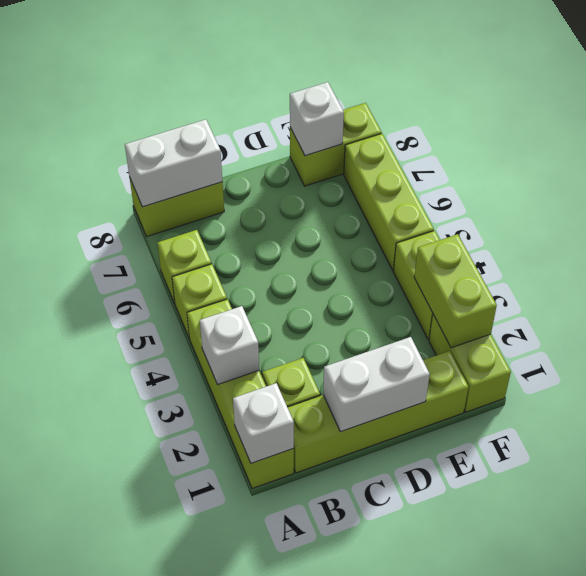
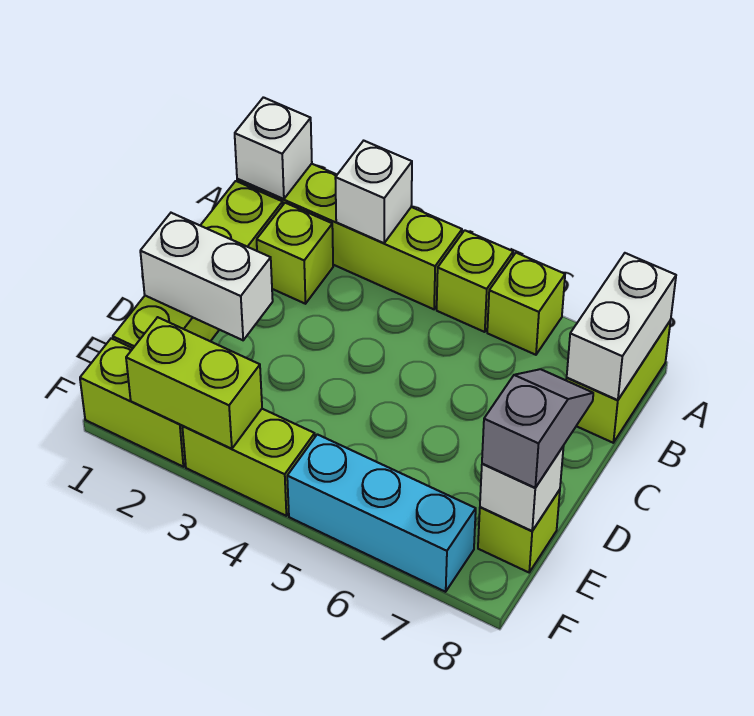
white brick C1:D1 level 2 -> white brick D1:D2 level 2
none -> grey slope D8:E8 level 3 top E
lime brick E8:F8 level 1 -> lime brick E8 level 1
lime brick F5:F7 level 1 -> cyan brick F5:F7 level 1

